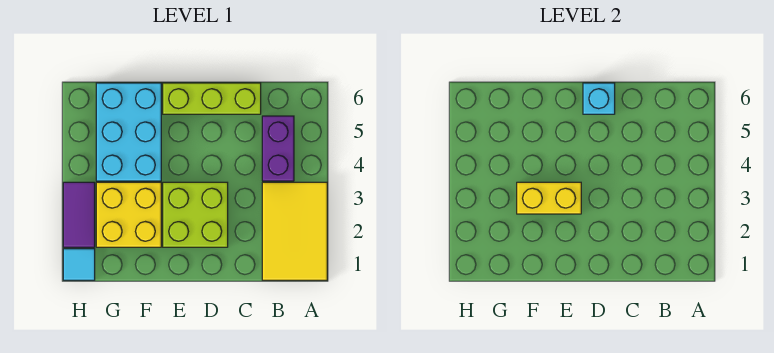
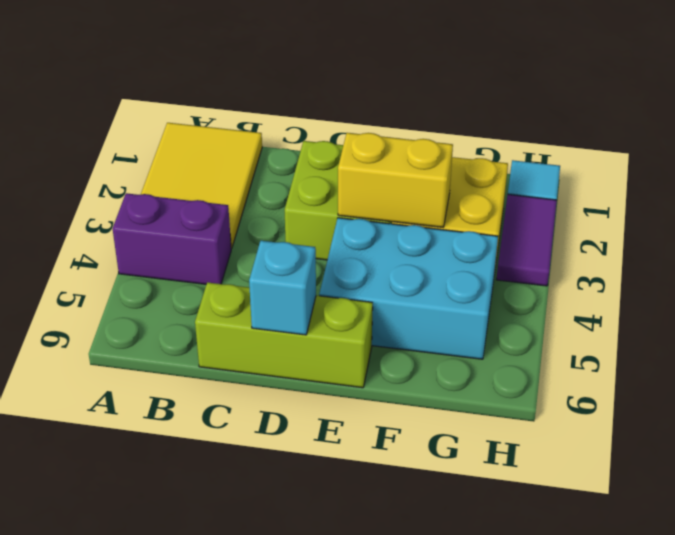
purple brick B4:B5 level 1 -> purple brick A4:B4 level 1
cyan brick F4:G6 level 1 -> cyan brick E4:G5 level 1

